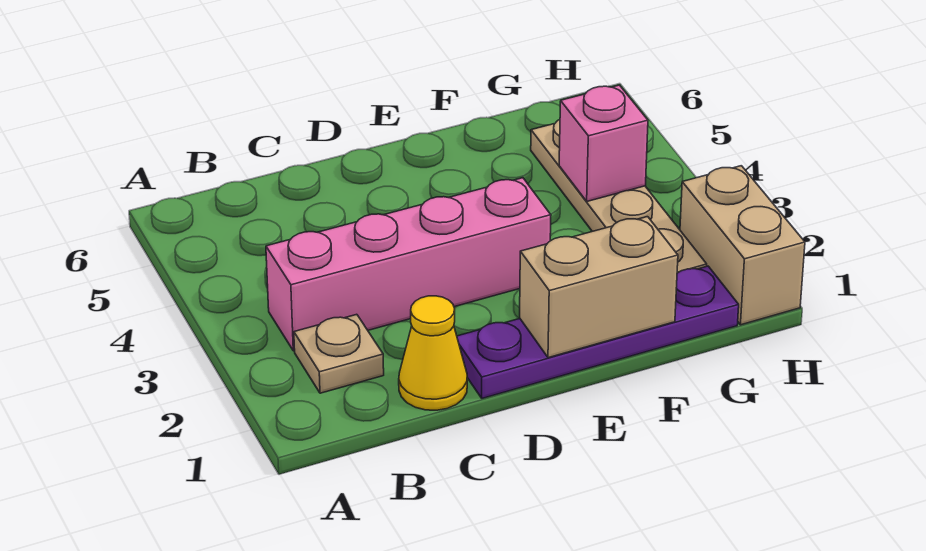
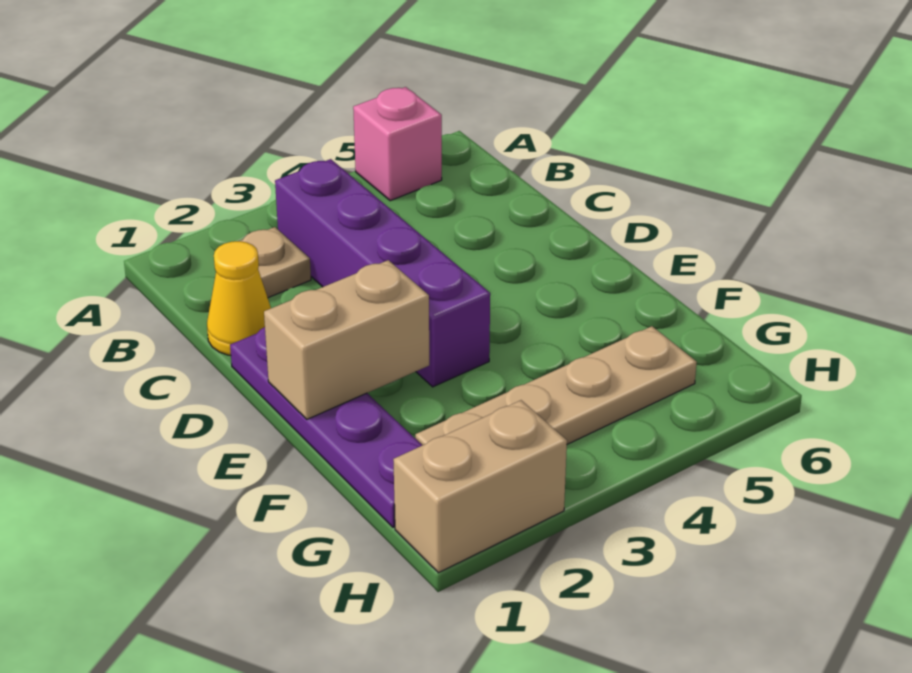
pink brick B3:E3 level 1 -> purple brick B3:E3 level 1
tan brick E1:F1 level 2 -> tan brick E1:E2 level 2
pink brick G4 level 2 -> pink brick A5 level 1

